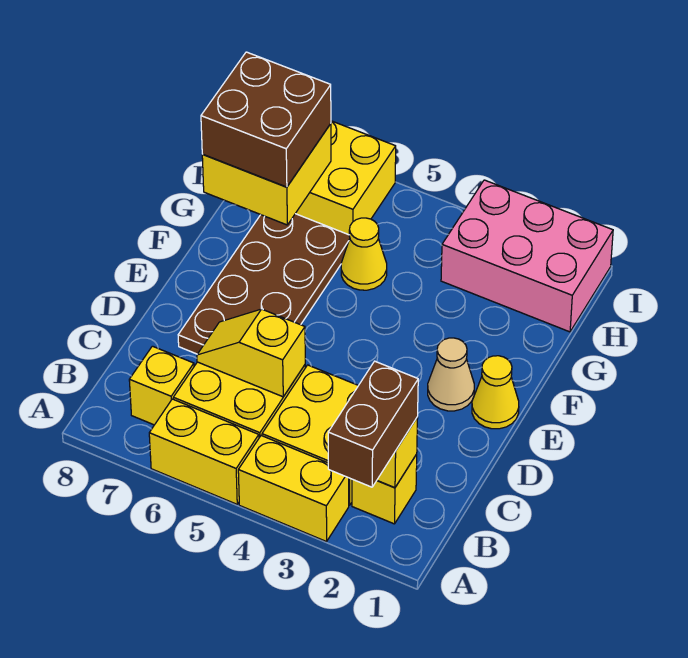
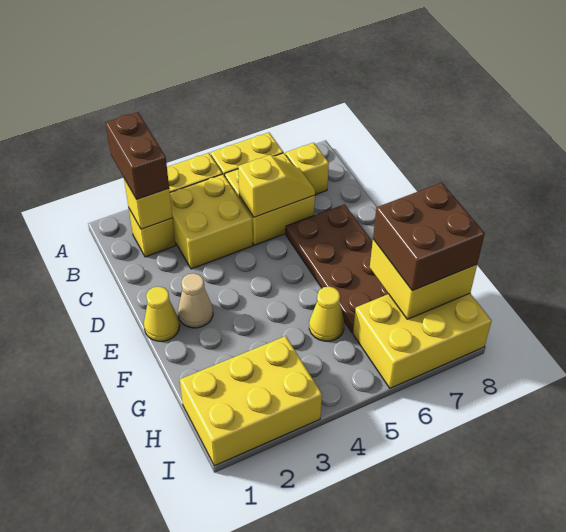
pink brick H1:I3 level 1 -> yellow brick H1:I3 level 1

